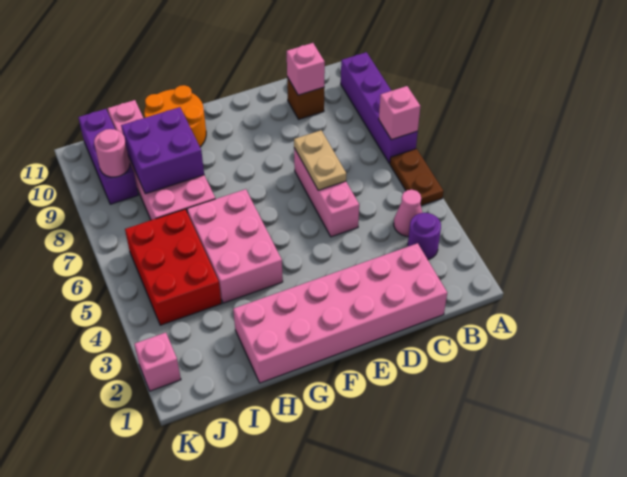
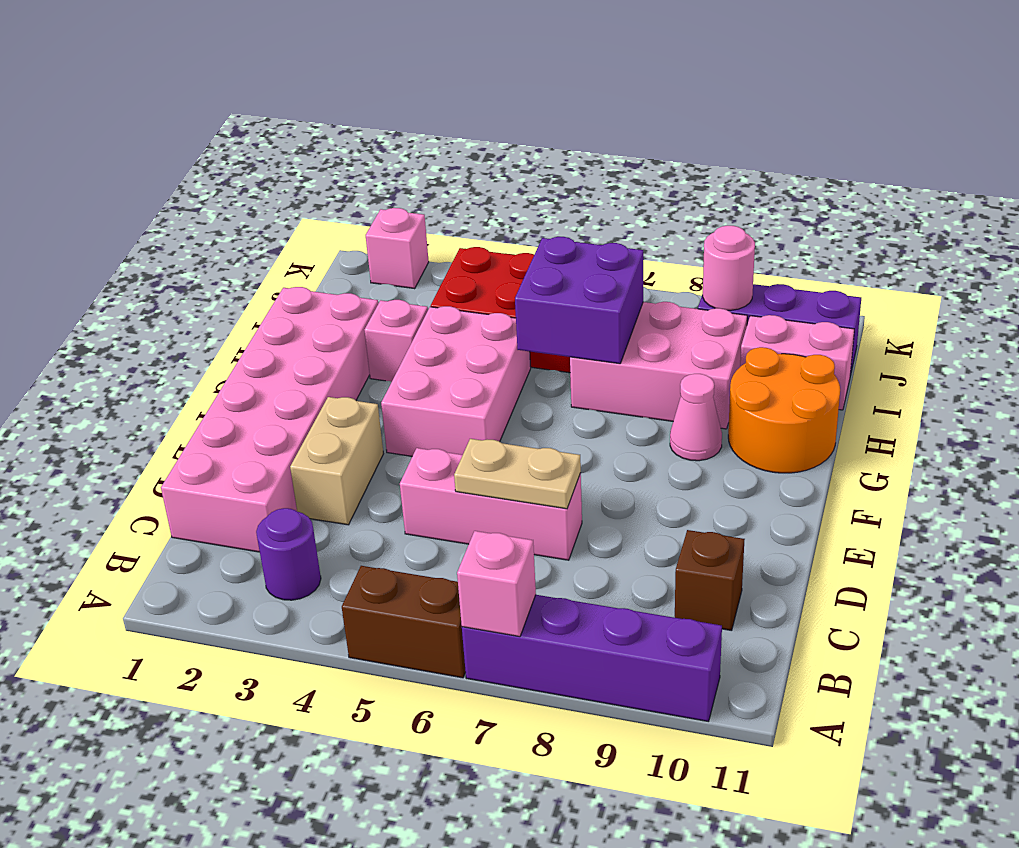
brown plate A5:A6 level 1 -> brown brick A5:A6 level 1
pink cone B4 level 1 -> pink cone G9 level 1
pink brick C10 level 2 -> pink brick H3 level 1
none -> tan brick D3:E3 level 1
pink brick G4:H6 level 1 -> pink brick F4:H5 level 1
purple brick H8:I9 level 2 -> purple brick H6:I7 level 2

